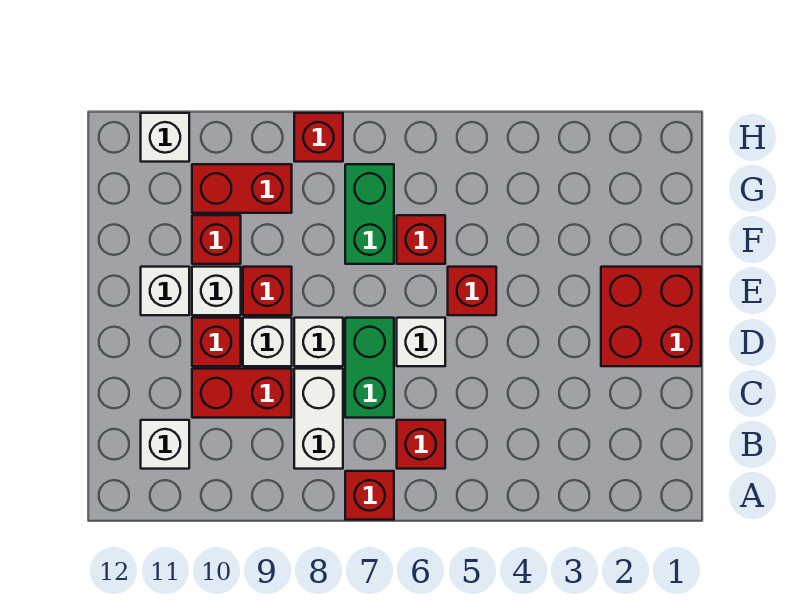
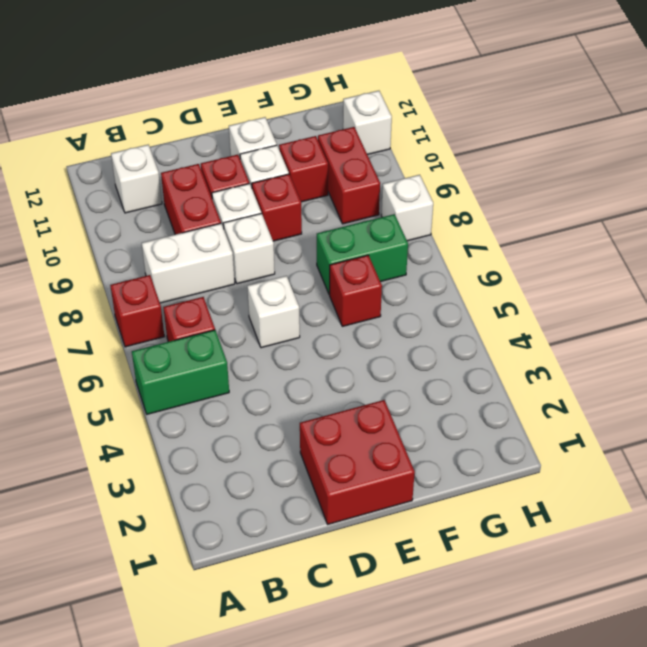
green brick C7:D7 level 1 -> green brick A5:B5 level 1
red brick E5 level 1 -> none
red brick H8 level 1 -> white brick H8 level 1

